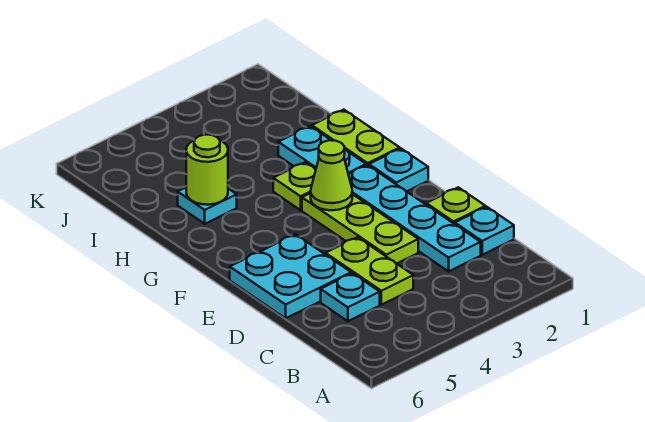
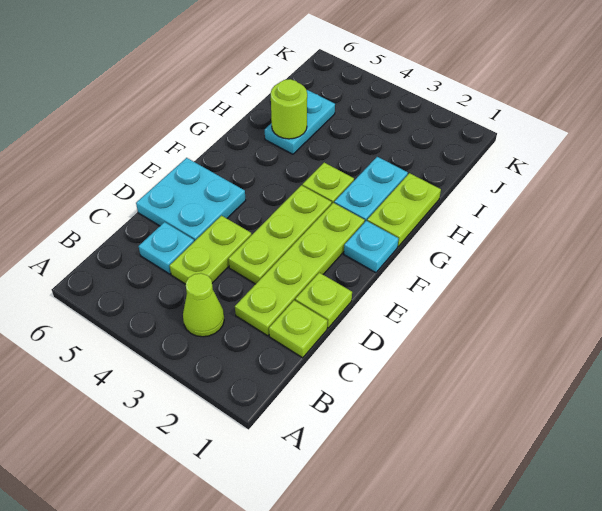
cyan plate C1 level 1 -> lime plate C1 level 1
cyan plate C2:F2 level 1 -> lime plate C2:F2 level 1
lime cone F3 level 2 -> lime cone B3 level 1
cyan plate H5 level 1 -> cyan plate H5:I5 level 1

